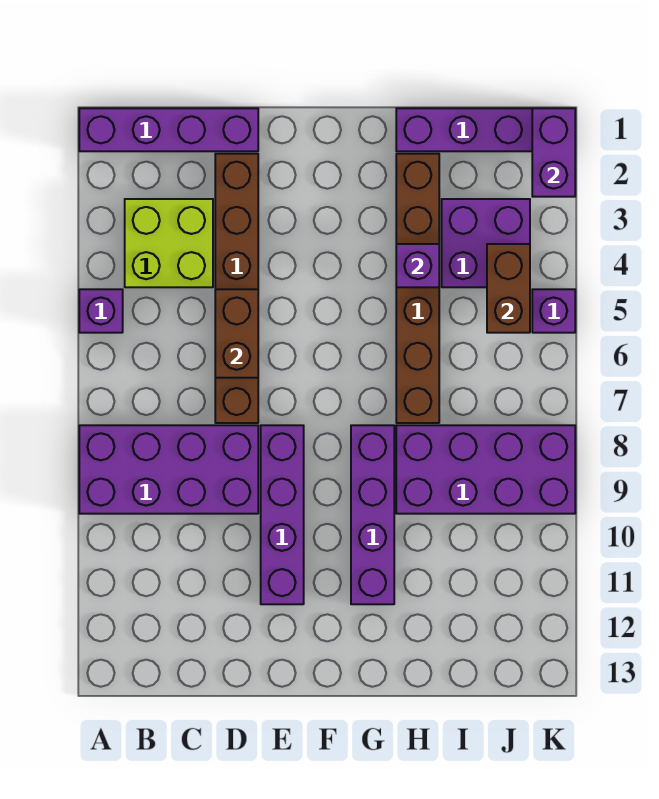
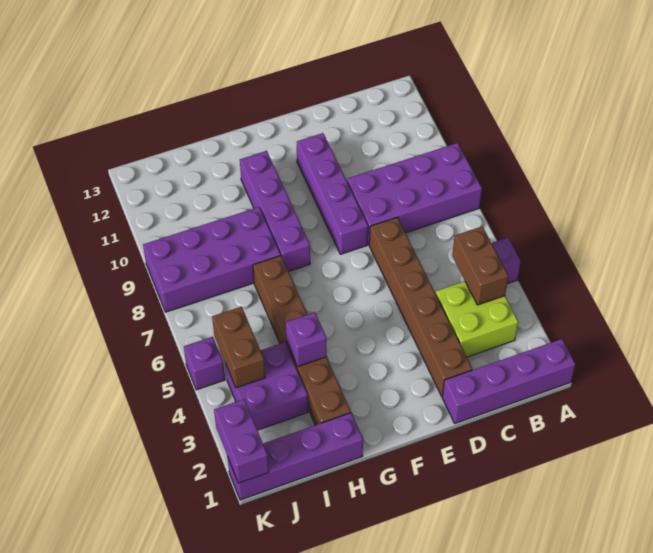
brown brick D5:D6 level 2 -> brown brick B4:B5 level 2

